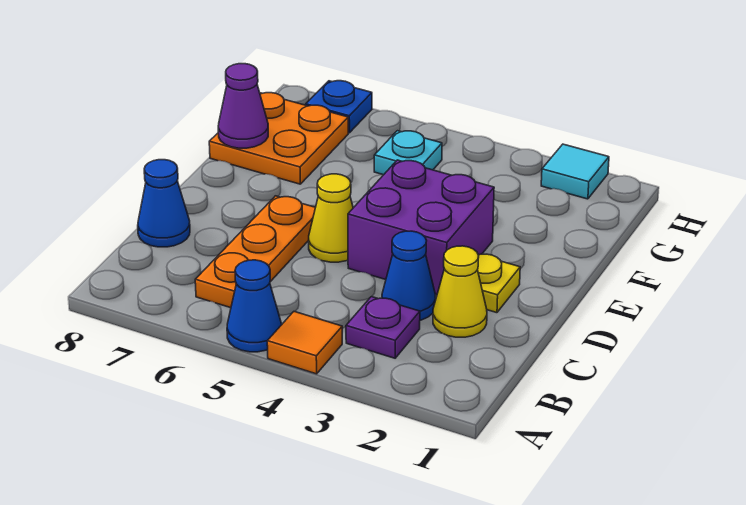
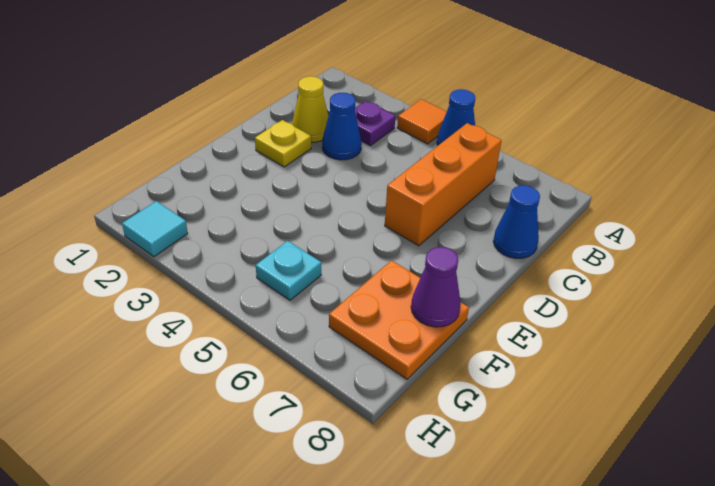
orange plate B6:D6 level 1 -> orange brick B6:D6 level 1
purple brick D3:E4 level 1 -> none
yellow cone D5 level 1 -> none
blue plate H7 level 1 -> none

